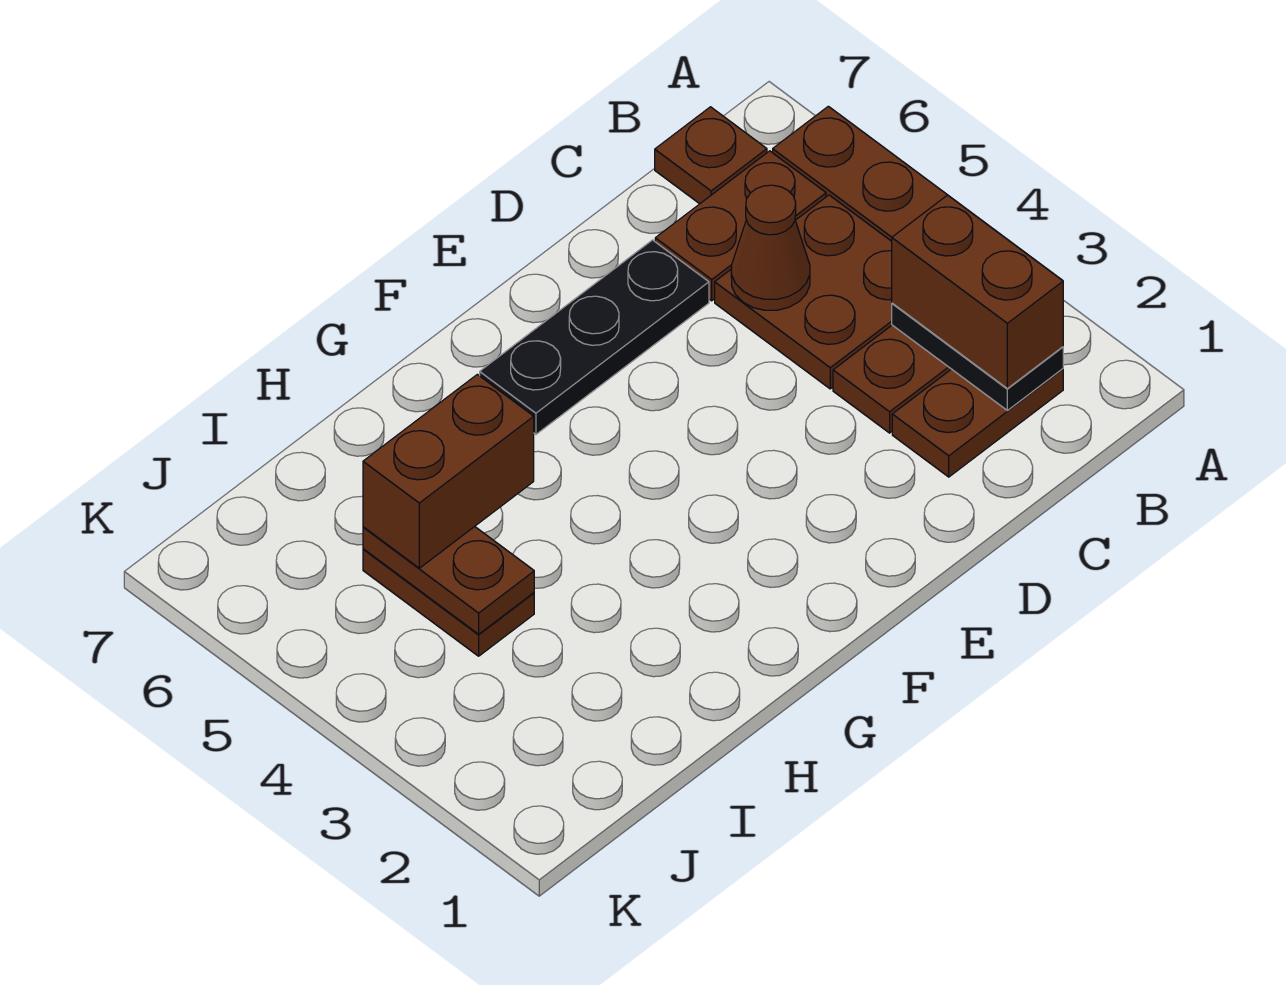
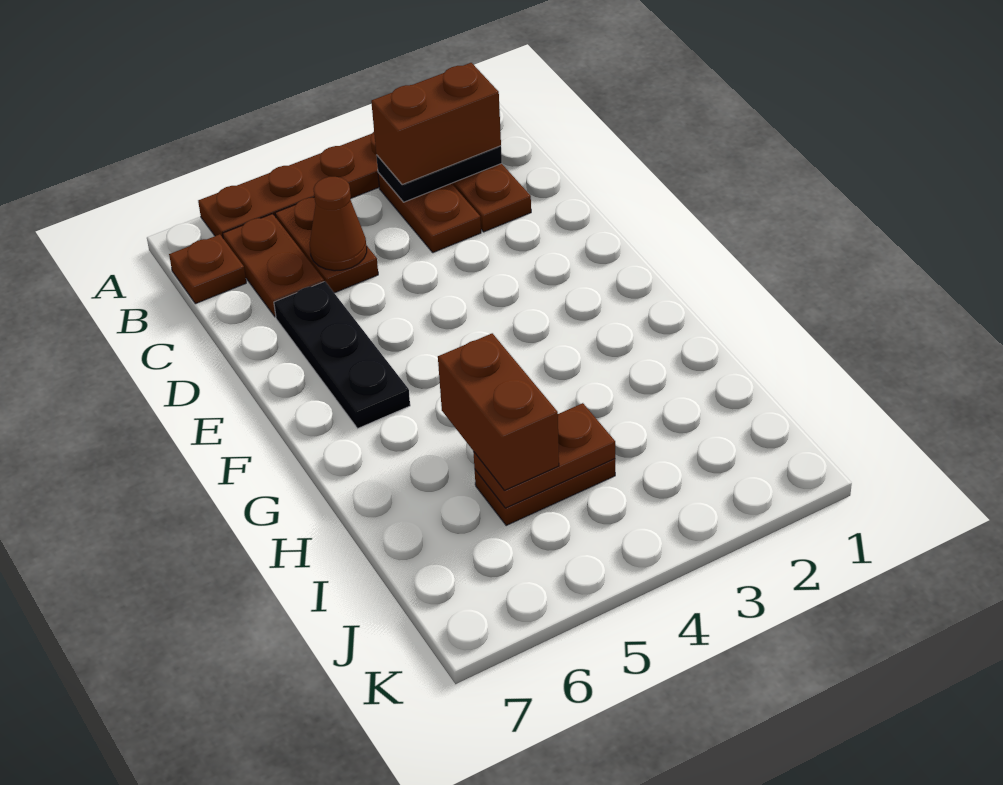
brown plate B4:C5 level 1 -> brown plate B5:C5 level 1

